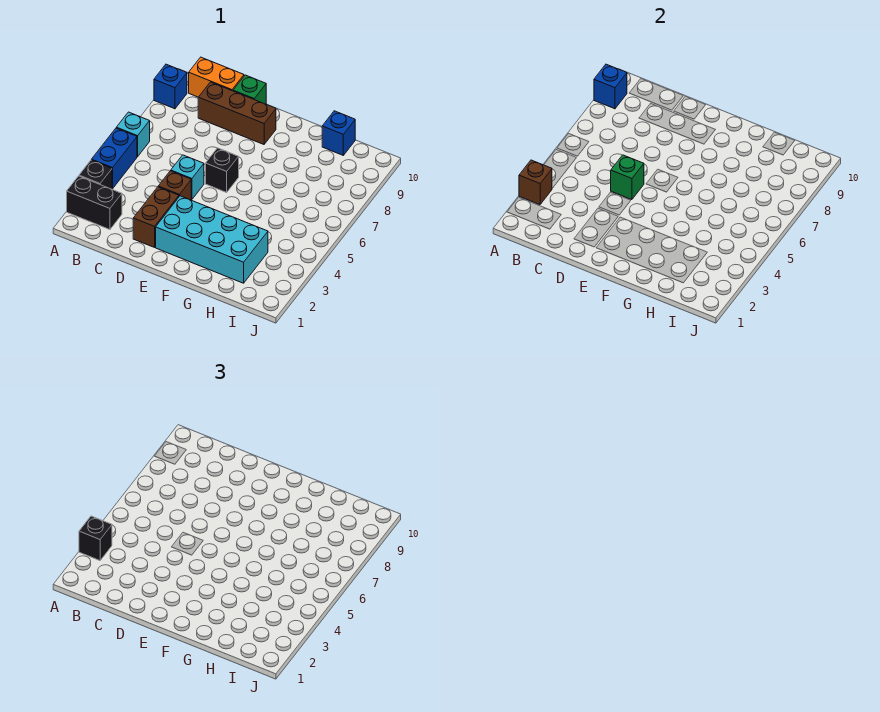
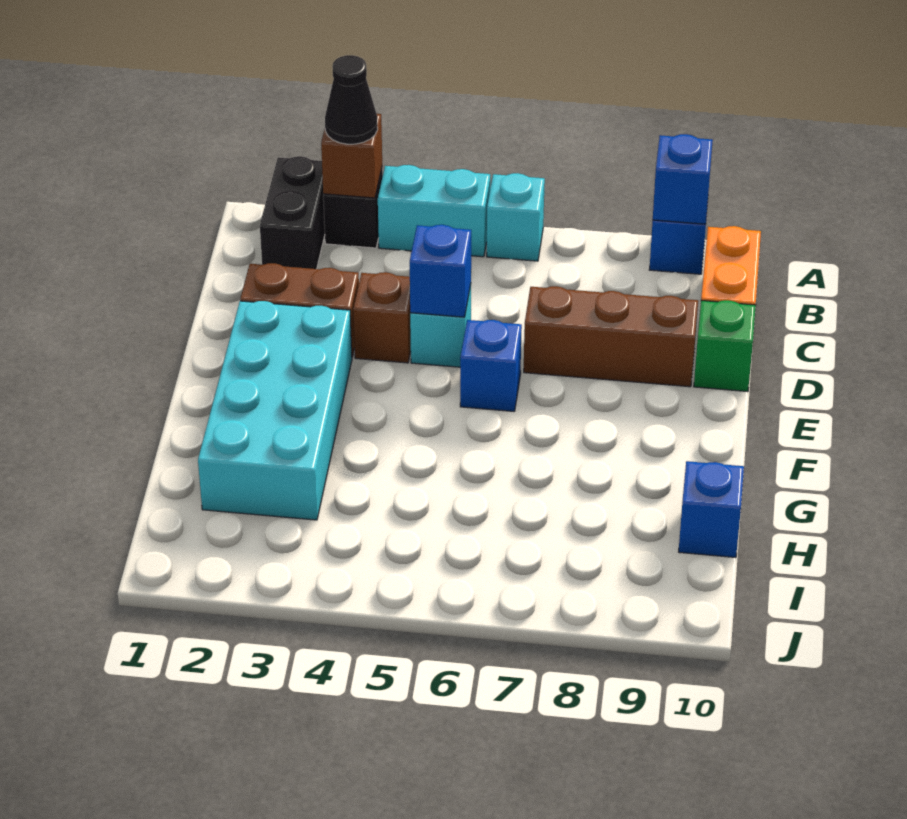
black brick A3 level 3 -> black cone A3 level 3
blue brick A4:A5 level 1 -> cyan brick A4:A5 level 1
brown brick C9:E9 level 1 -> brown brick D7:D9 level 1
green brick D5 level 2 -> blue brick D5 level 2
black brick E6 level 1 -> blue brick E6 level 1

